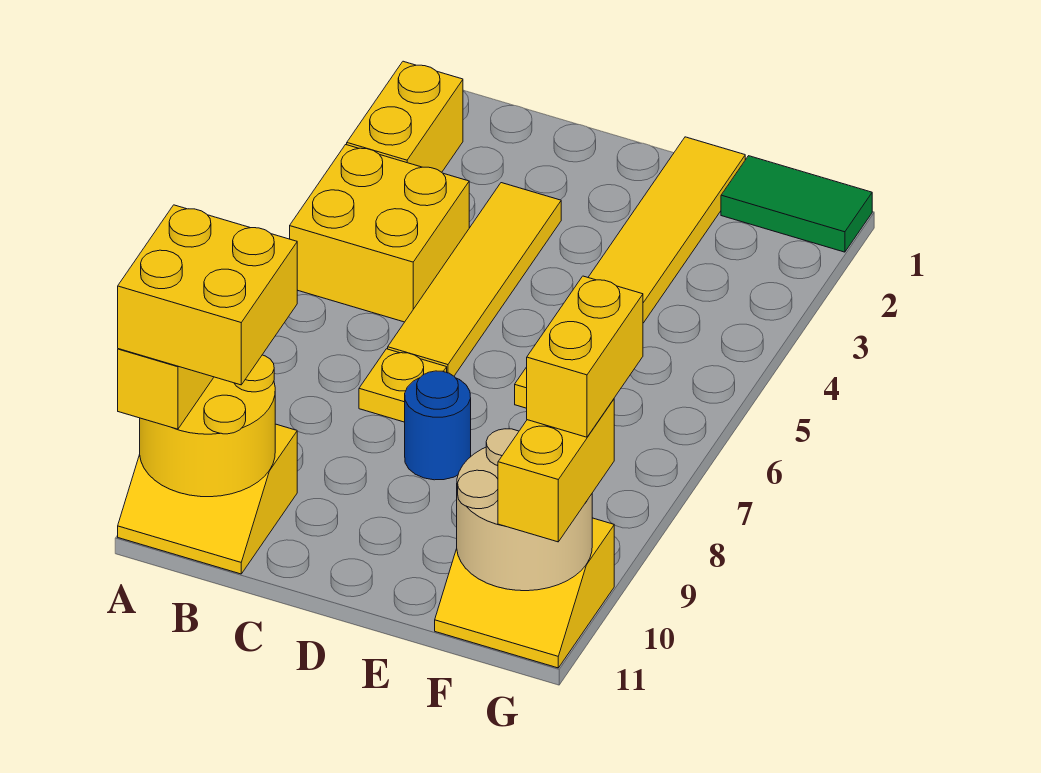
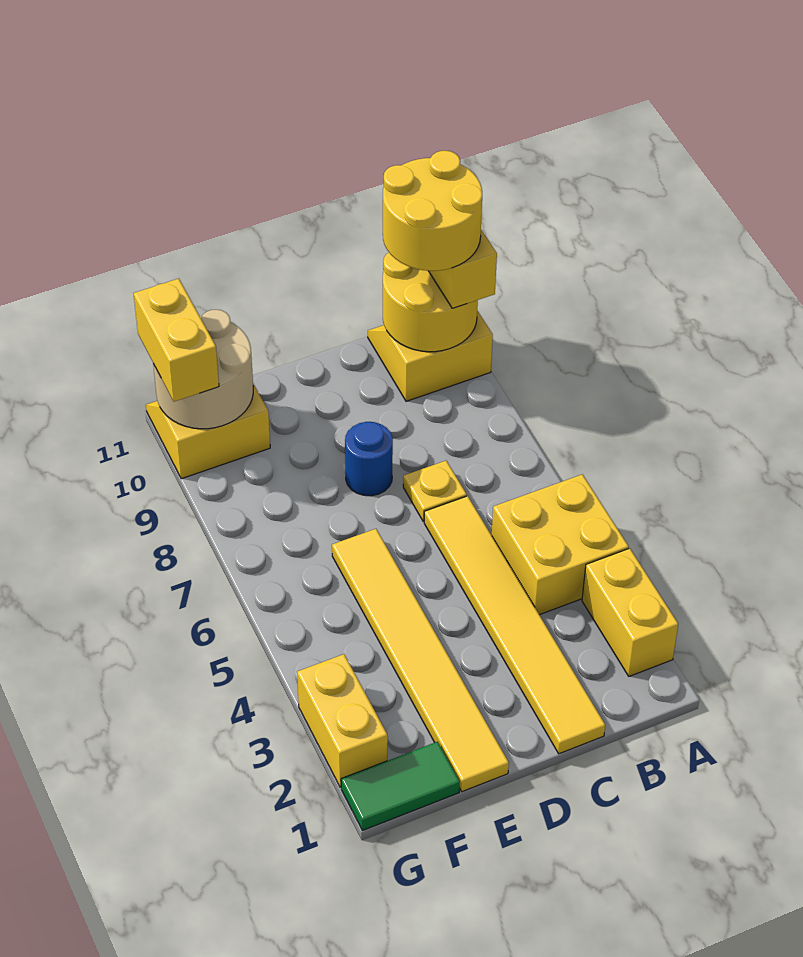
yellow brick A10:B11 level 4 -> yellow round brick A10:B11 level 4
yellow tile C3:C6 level 1 -> yellow tile C1:C6 level 1
yellow brick G9:G10 level 4 -> yellow brick G2:G3 level 1

